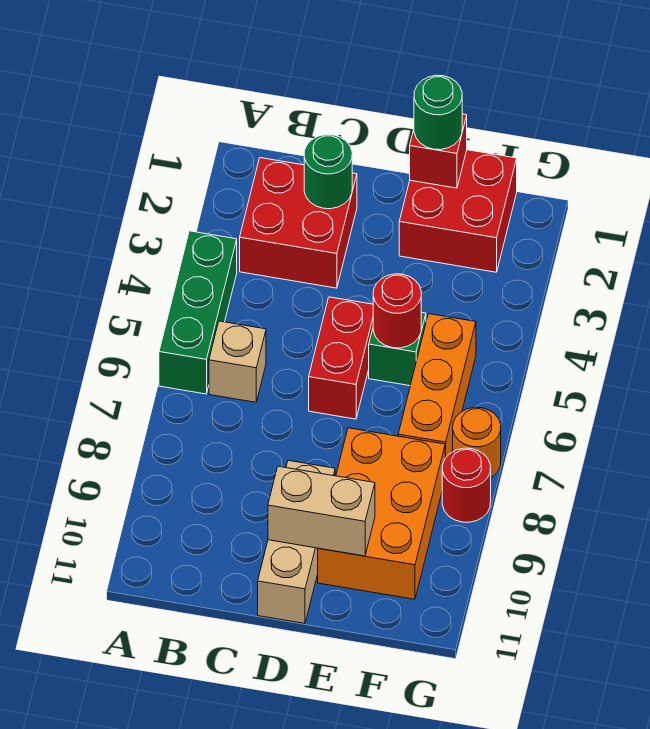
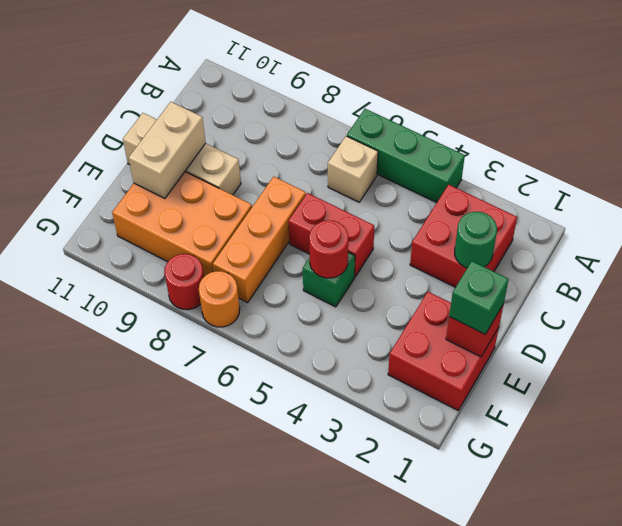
green round brick E1 level 3 -> green brick E1 level 3
orange brick F5:F7 level 1 -> orange brick D7:F7 level 1

